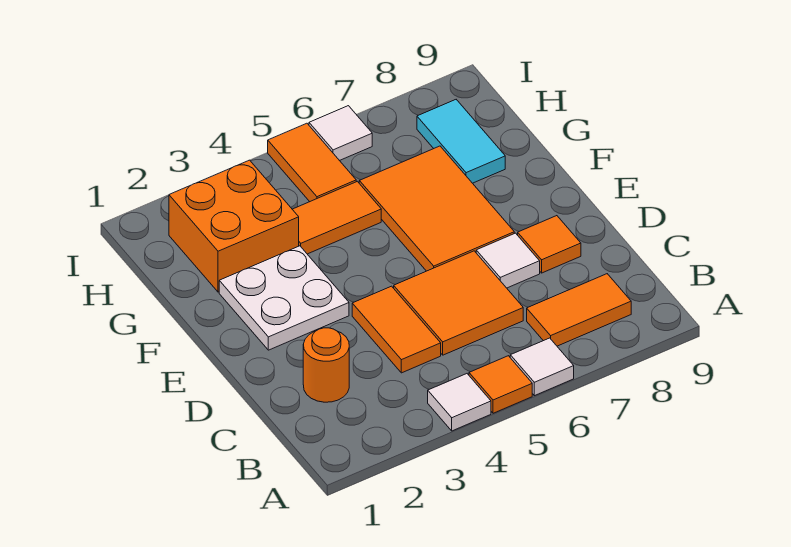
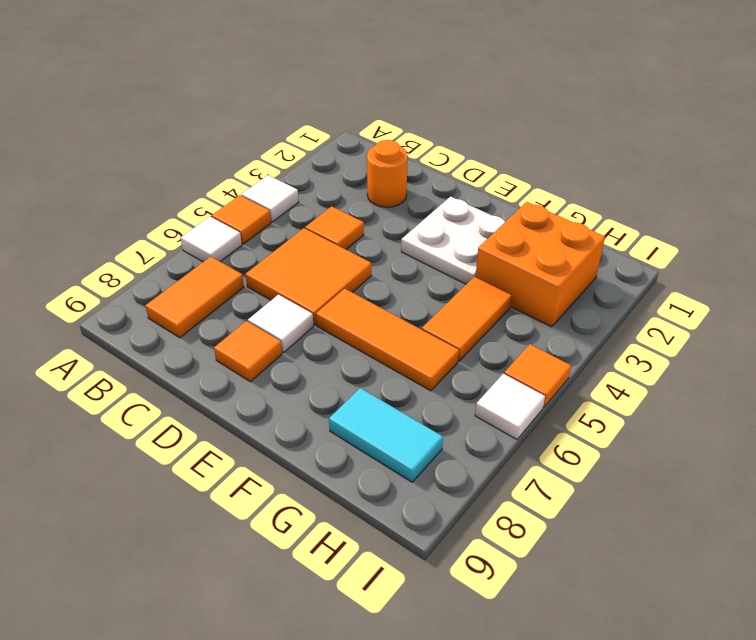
orange tile C4:D4 level 1 -> orange tile C4 level 1
orange tile E6:G7 level 1 -> orange tile E6:G6 level 1
orange tile H5:I5 level 1 -> orange tile I5 level 1

